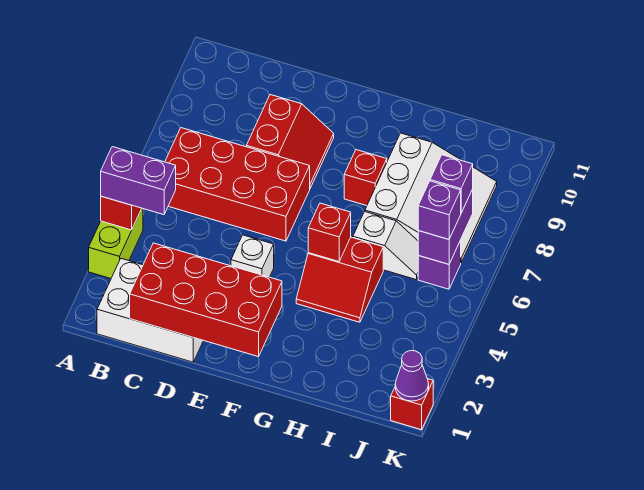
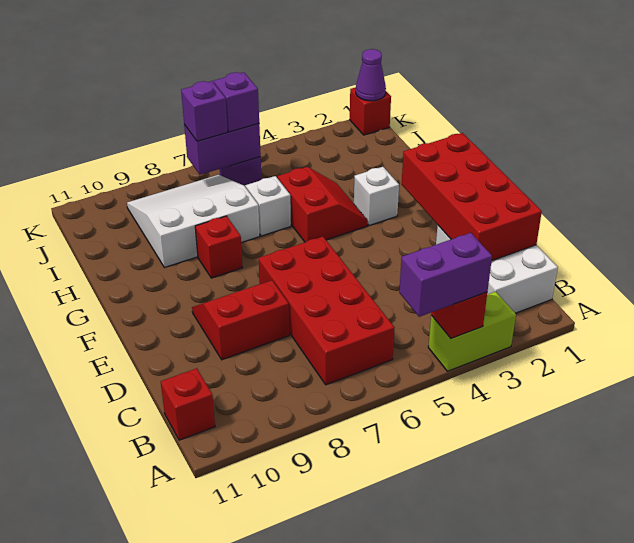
purple brick A4:B4 level 3 -> purple brick A4:A5 level 3
white brick E4 level 1 -> white brick G3 level 1
red brick G5 level 2 -> red brick B11 level 1

